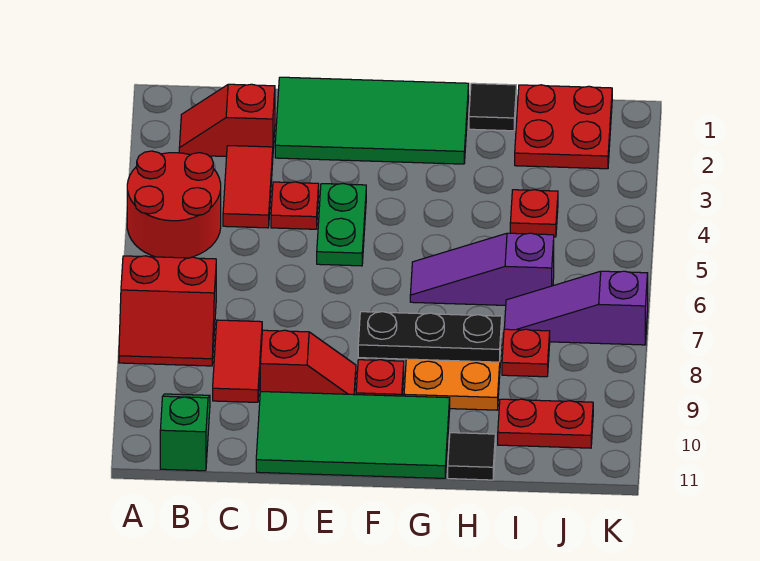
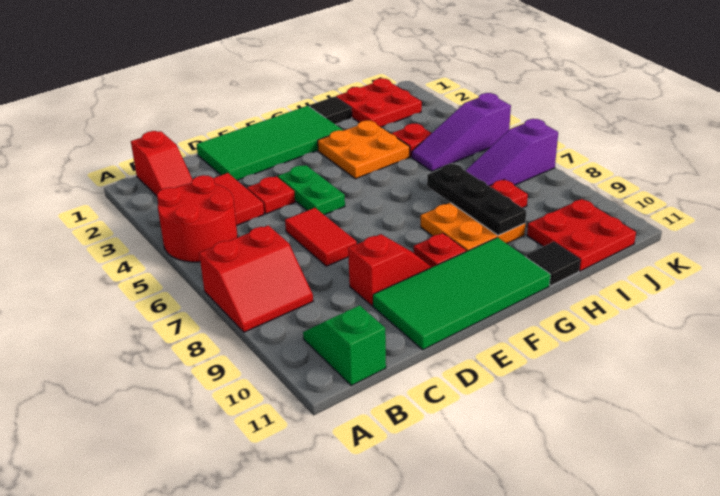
red slope B2:C2 level 1 top C -> red slope B1:B2 level 1 top 1
red tile C8:C9 level 1 -> red tile D6:D7 level 1
black plate F8:H8 level 2 -> black plate H7:H9 level 2
none -> orange plate G3:H4 level 1
purple slope G6:I6 level 1 top I -> purple slope I5:K5 level 1 top K
red plate I10:J10 level 1 -> red plate I10:J11 level 1

